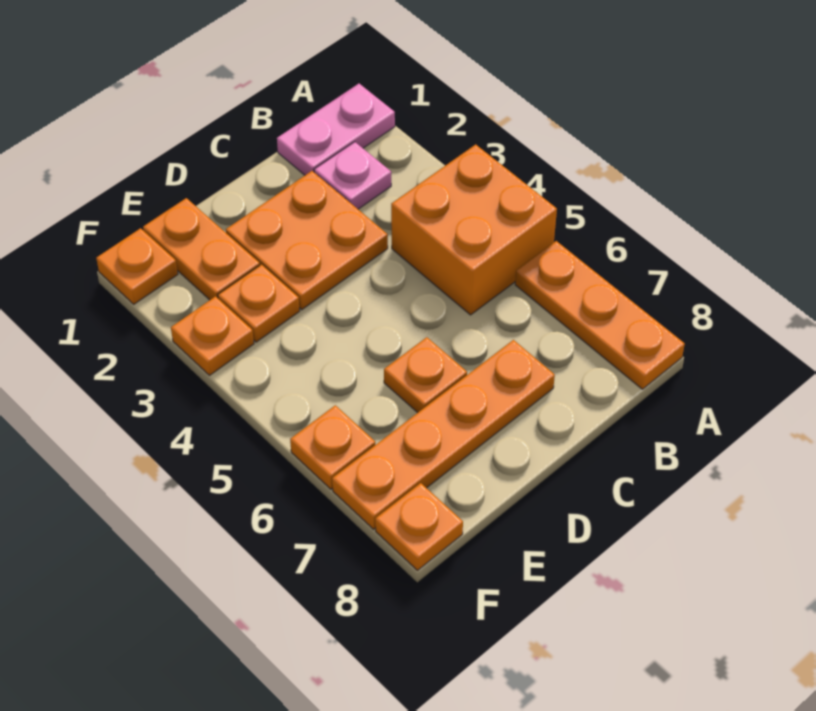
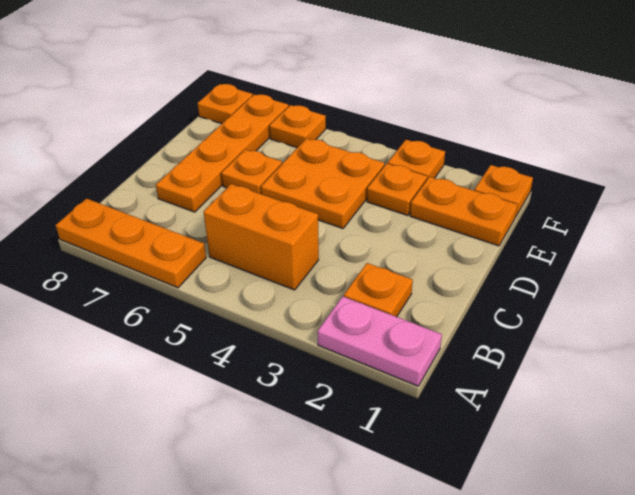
pink plate A1:B1 level 1 -> pink plate A1:A2 level 1
orange brick A4:B5 level 1 -> orange brick B4:B5 level 1
pink plate B2 level 1 -> orange plate B2 level 1
orange plate C2:D3 level 1 -> orange plate D4:E5 level 1

